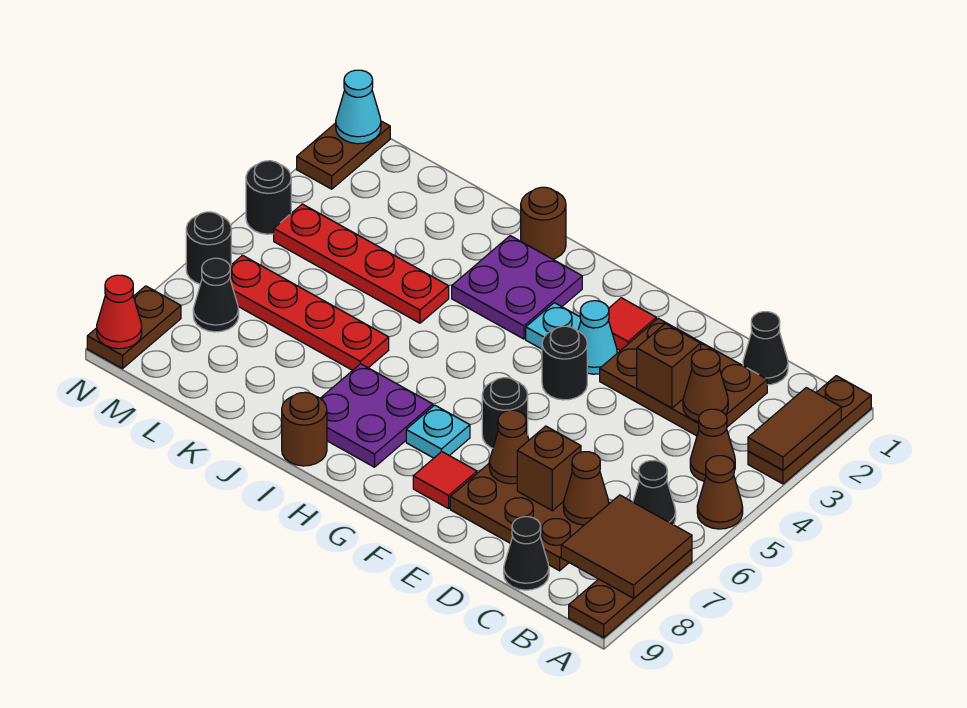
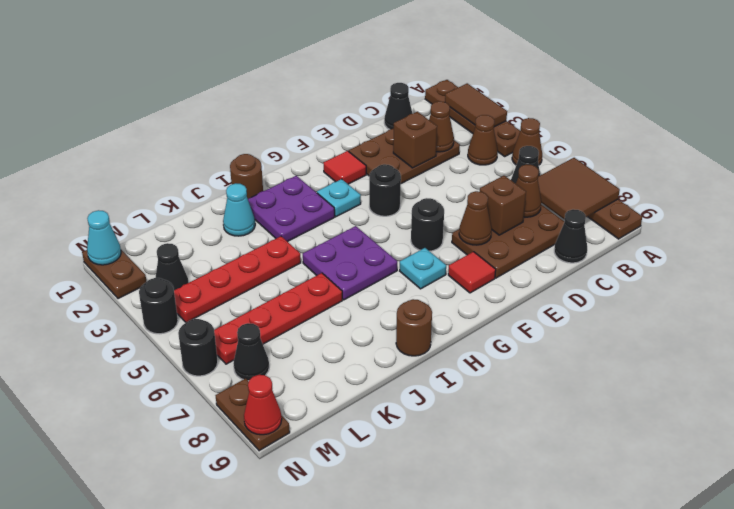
brown plate A1:A3 level 1 -> brown plate A1:A4 level 1
cyan cone F3 level 1 -> cyan cone J2 level 1
purple plate H7:I8 level 1 -> purple plate H5:I6 level 1
none -> black cone M3 level 1

